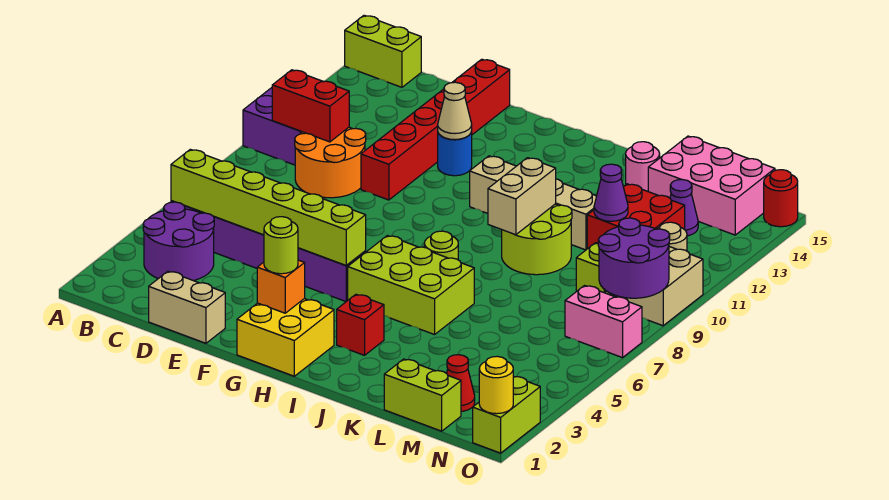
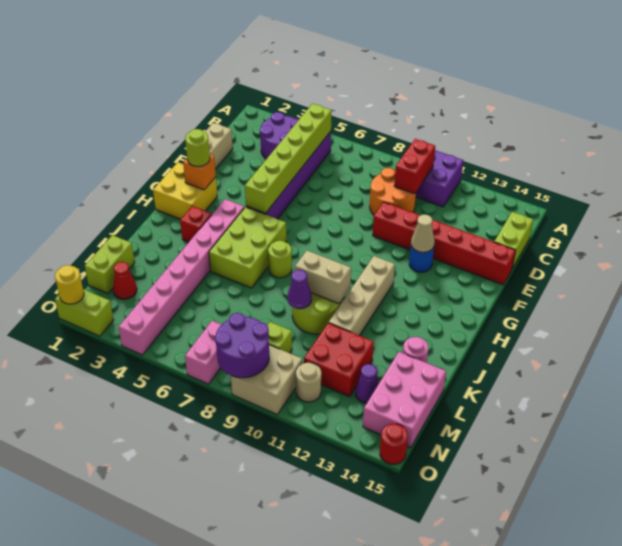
lime brick A15:B15 level 1 -> lime brick C15:D15 level 1
none -> pink brick H4:O4 level 1
purple cone L11 level 2 -> purple cone K9 level 2

